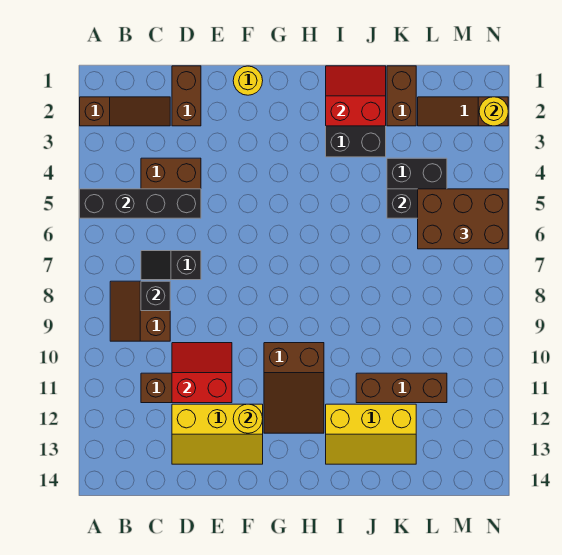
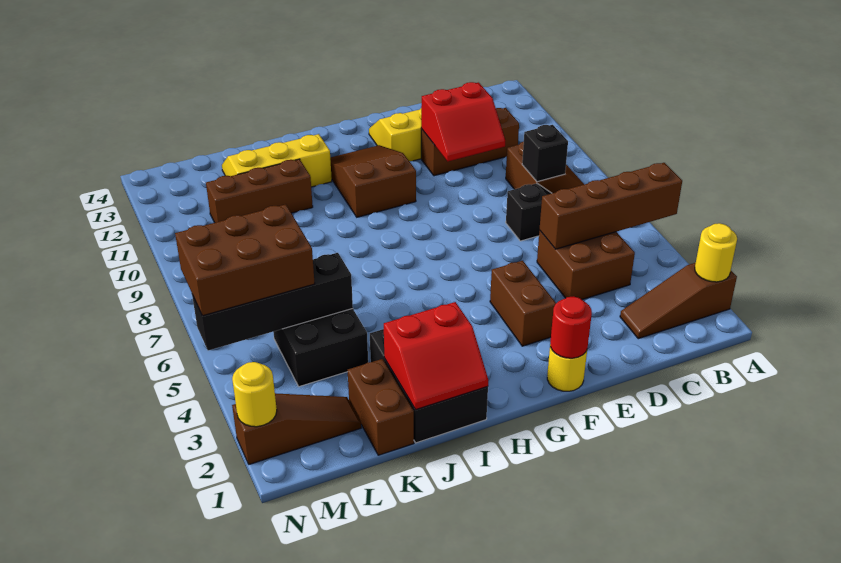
black brick A5:D5 level 2 -> brown brick A5:D5 level 2
brown brick D1:D2 level 1 -> brown brick F3:F4 level 1
none -> red round brick F1 level 2
yellow round brick F12 level 2 -> yellow round brick A2 level 2

